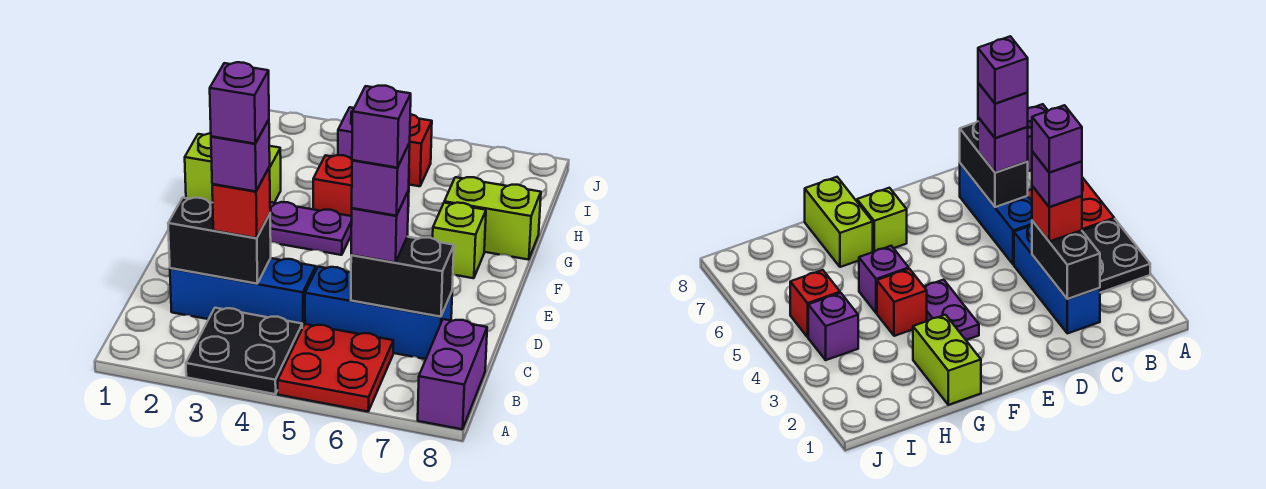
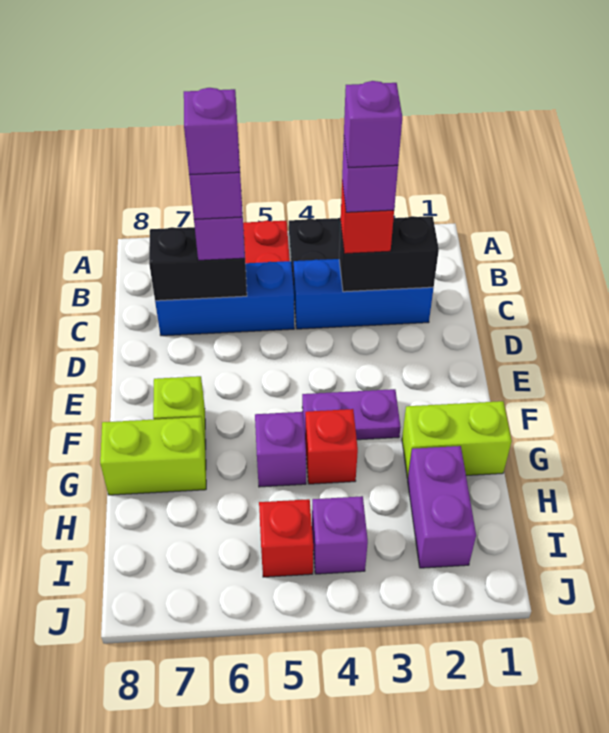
purple brick A8:B8 level 1 -> purple brick H2:I2 level 1

